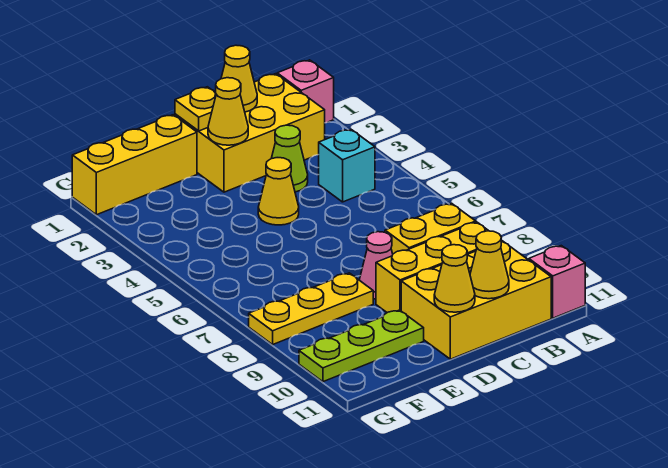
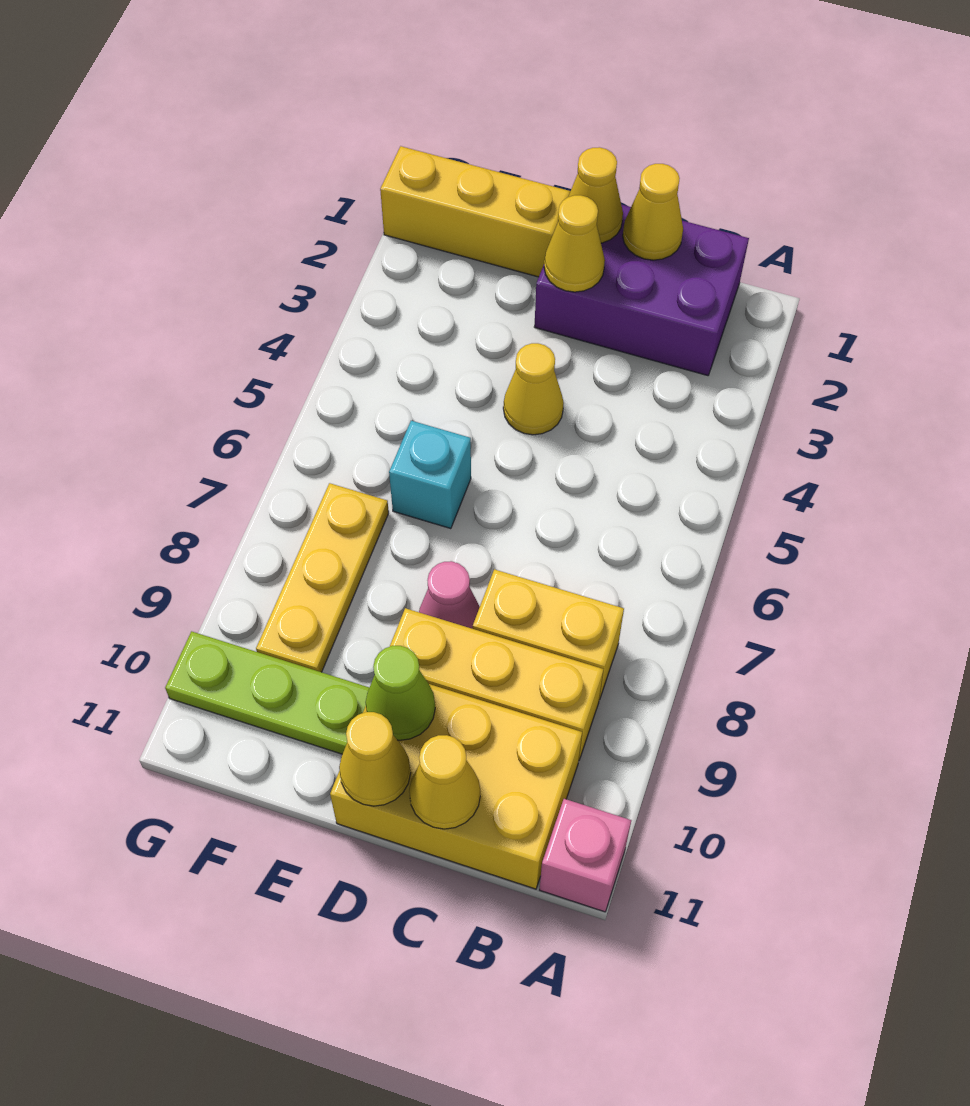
pink brick A1 level 1 -> none
yellow brick B1:D2 level 1 -> purple brick B1:D2 level 1
cyan brick B4 level 1 -> cyan brick E6 level 1
lime cone C3 level 1 -> lime cone D10 level 2
yellow plate D1 level 2 -> yellow cone D1 level 2
yellow plate E8:G8 level 1 -> yellow plate F7:F9 level 1

